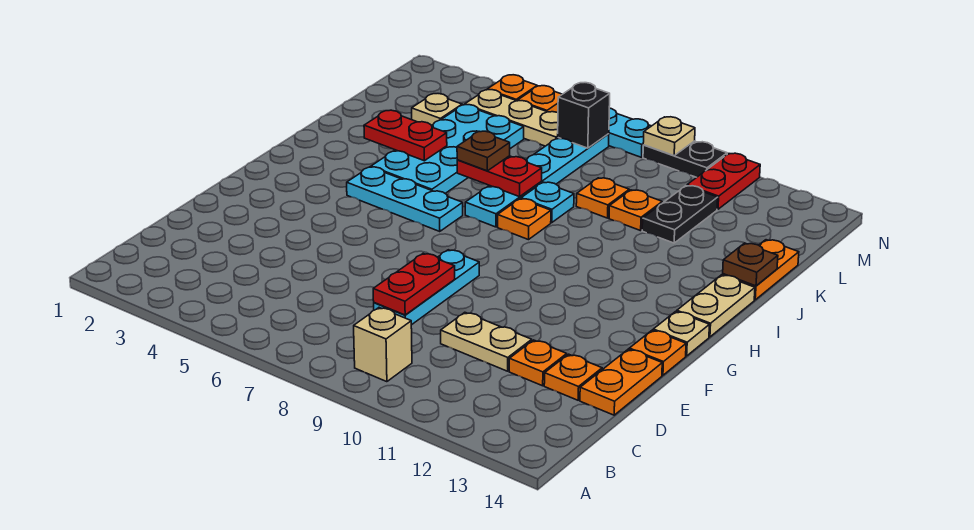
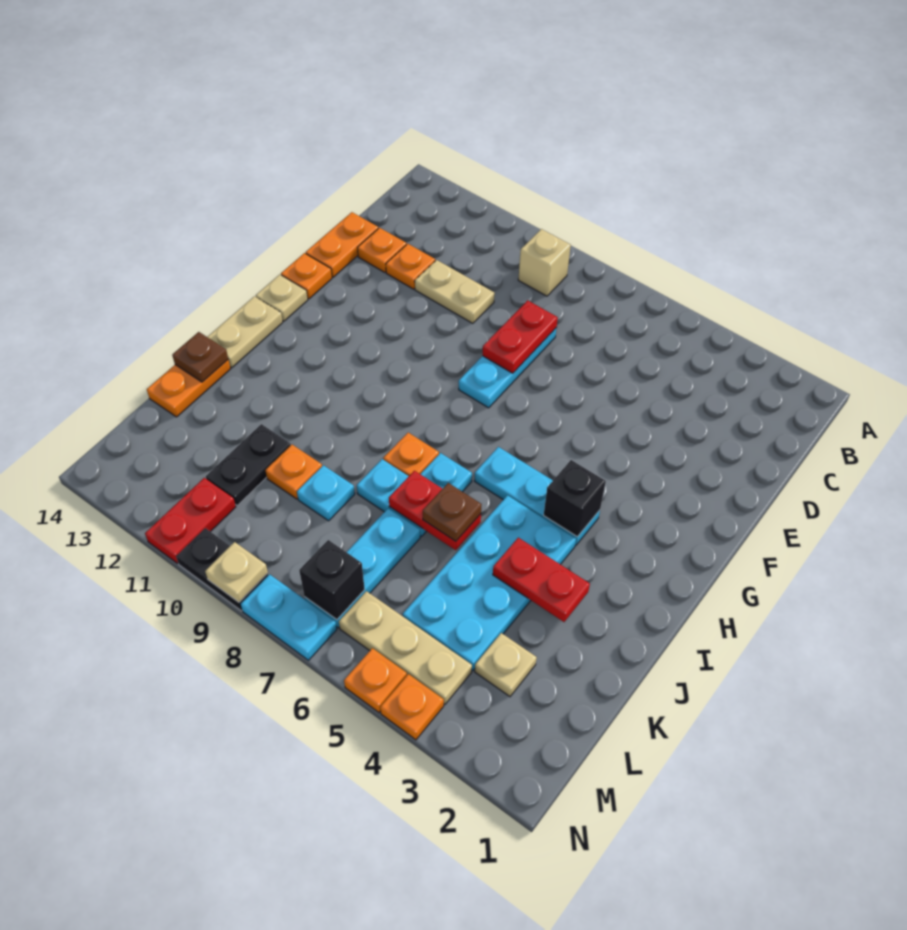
none -> black brick H4 level 2
orange plate K9 level 1 -> cyan plate K9 level 1

